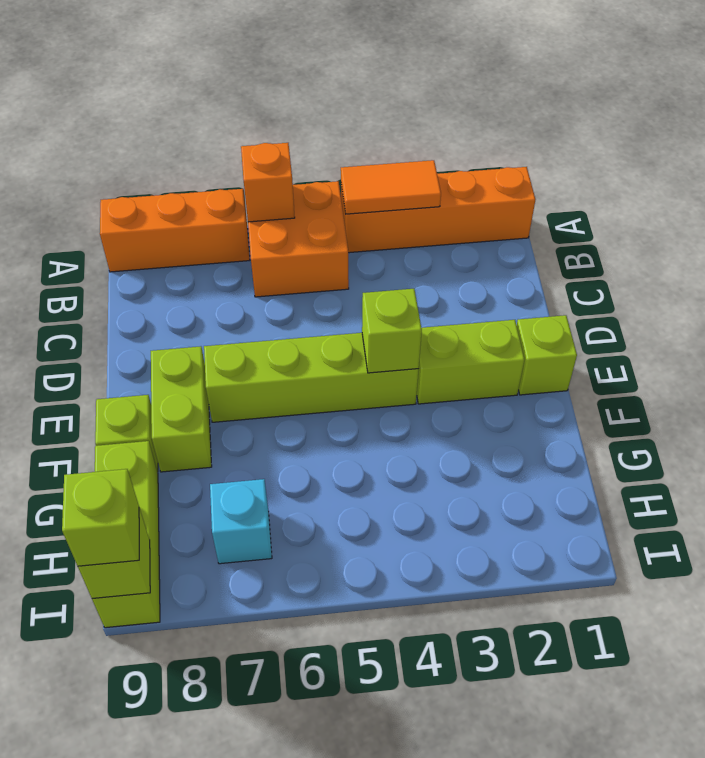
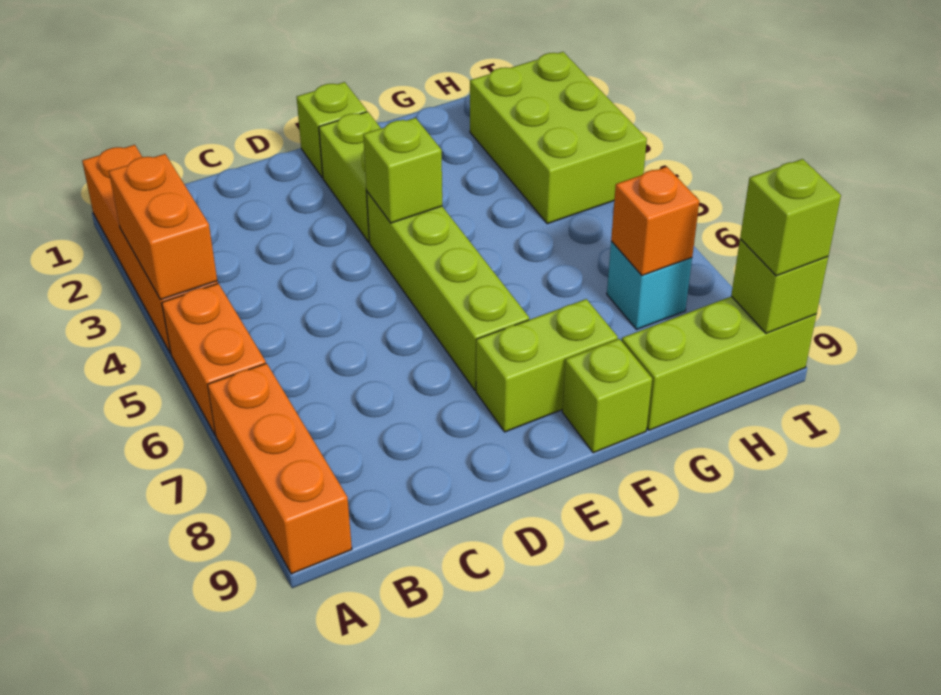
orange tile A3:A4 level 2 -> orange brick A3:A4 level 2
orange brick A5:B6 level 1 -> orange brick A5:A6 level 1
orange brick A6 level 2 -> orange brick H7 level 2
none -> lime brick H2:I4 level 1

